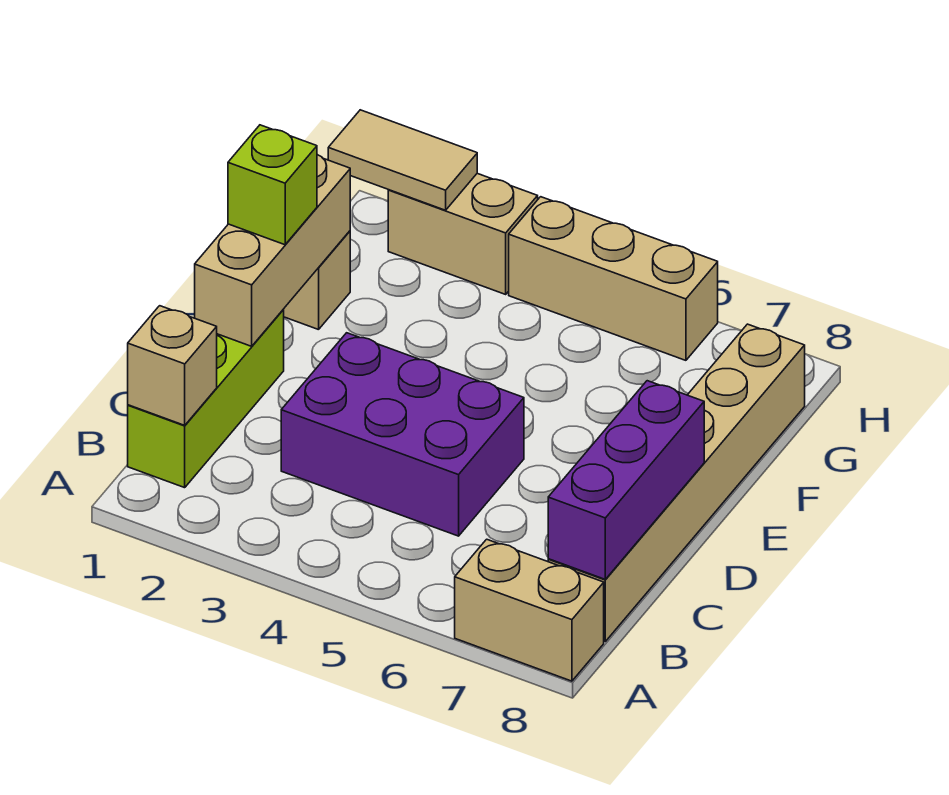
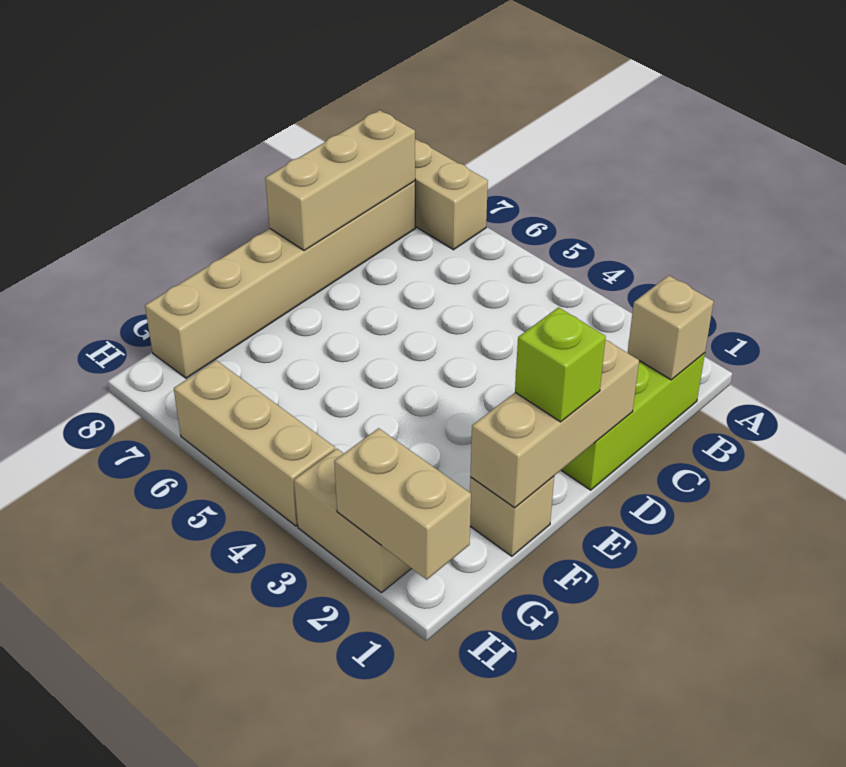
purple brick B8:D8 level 2 -> tan brick B8:D8 level 2
purple brick C3:D5 level 1 -> none
tan tile H1:H2 level 2 -> tan brick H1:H2 level 2

